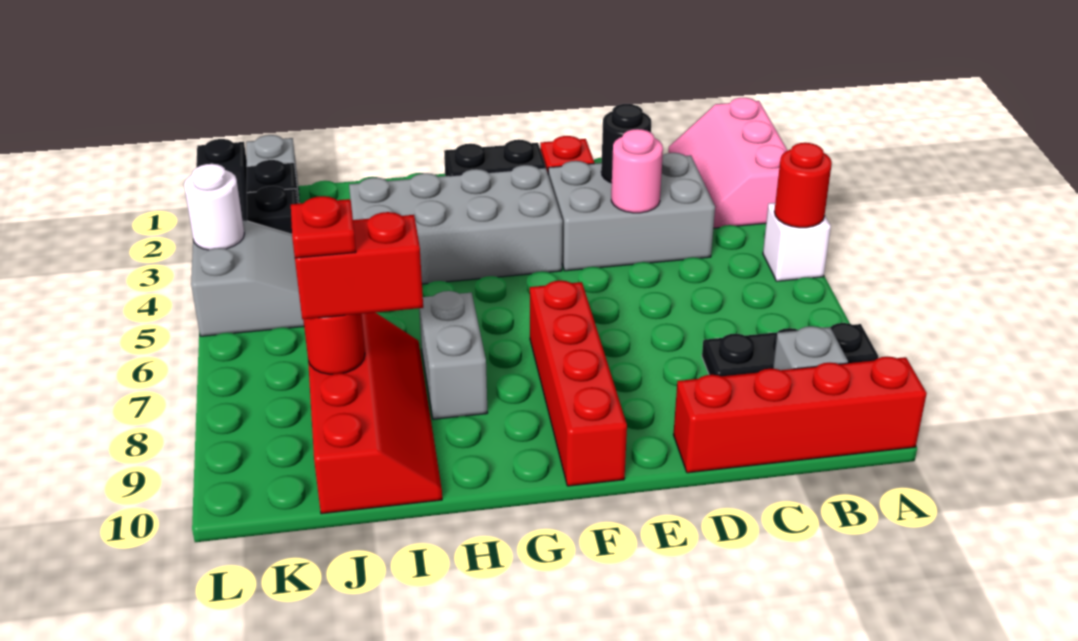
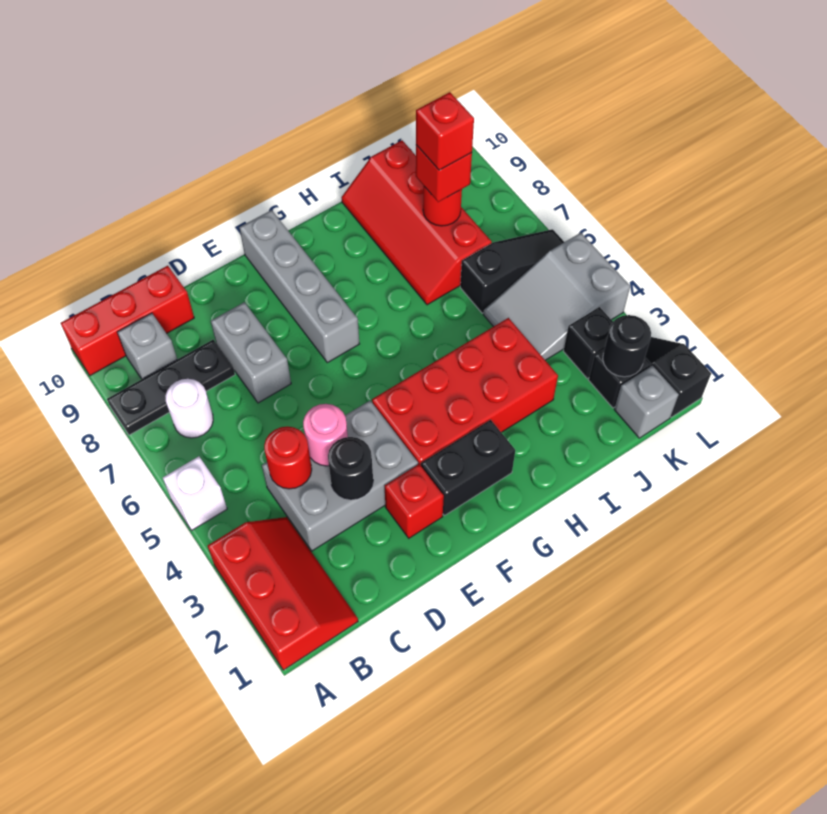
pink slope A1:B3 level 1 top A -> red slope A1:B3 level 1 top A
red round brick A5 level 2 -> red round brick C4 level 2
red brick A10:D10 level 1 -> red brick A10:C10 level 1
grey brick F3:I4 level 1 -> red brick F3:I4 level 1
red brick F7:F10 level 1 -> grey brick F7:F10 level 1
grey brick H7:H8 level 1 -> grey brick D7:D8 level 1
red brick I8:J8 level 3 -> red brick J8 level 3
none -> black slope J6:L6 level 1 top J
red plate J8 level 4 -> red brick J8 level 4
none -> black round brick K2 level 2
white round brick L4 level 2 -> white round brick B7 level 1

